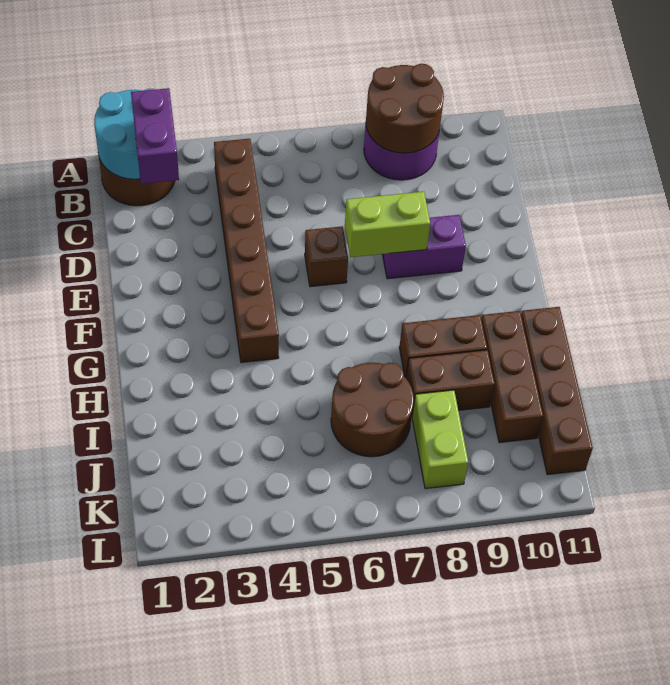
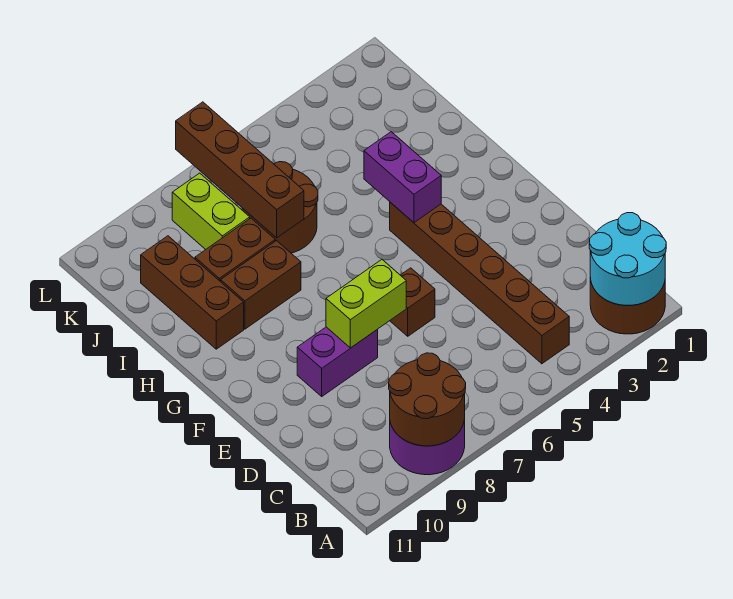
purple brick B2:C2 level 3 -> purple brick G4:H4 level 2
brown brick H11:K11 level 1 -> brown brick I7:L7 level 2

